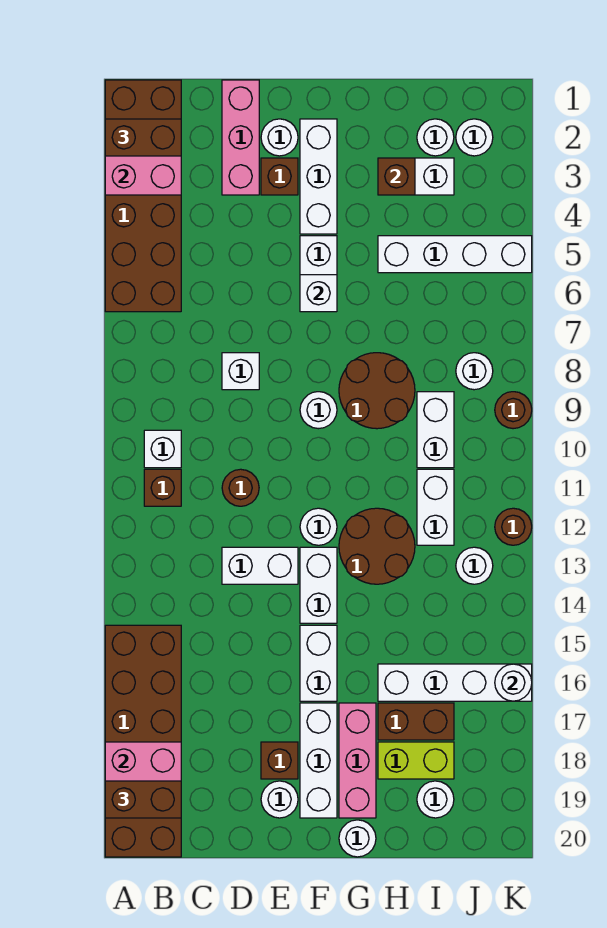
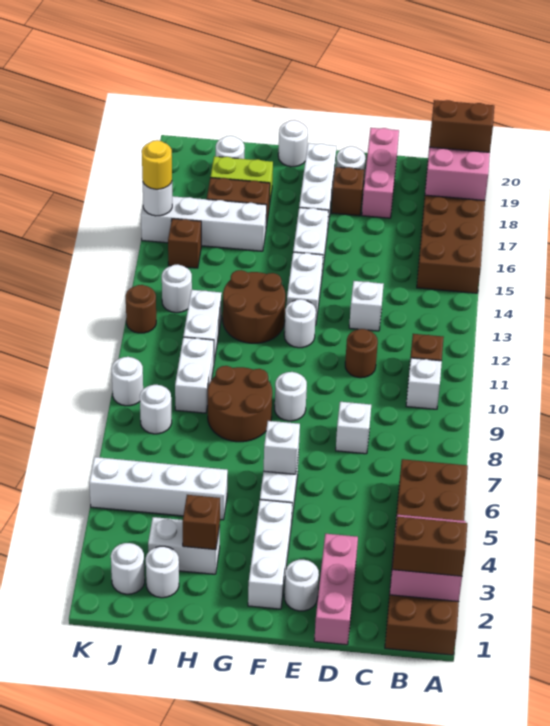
white brick D13:E13 level 1 -> white brick D13 level 1
brown brick E3 level 1 -> brown brick J15 level 1
pink brick G17:G19 level 1 -> pink brick D18:D20 level 1
brown round brick K9 level 1 -> white round brick K9 level 1
none -> yellow round brick K16 level 3

